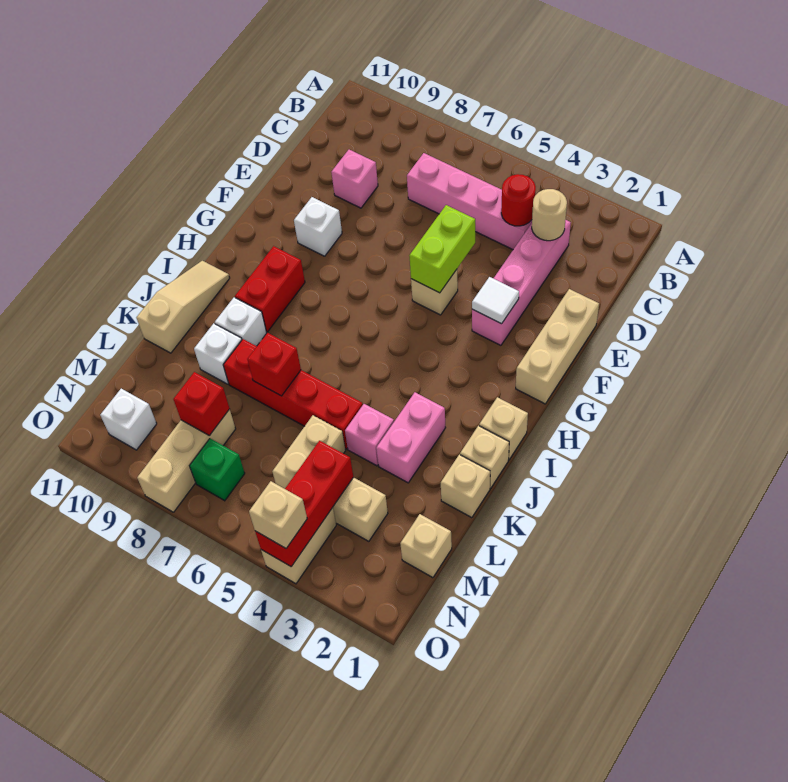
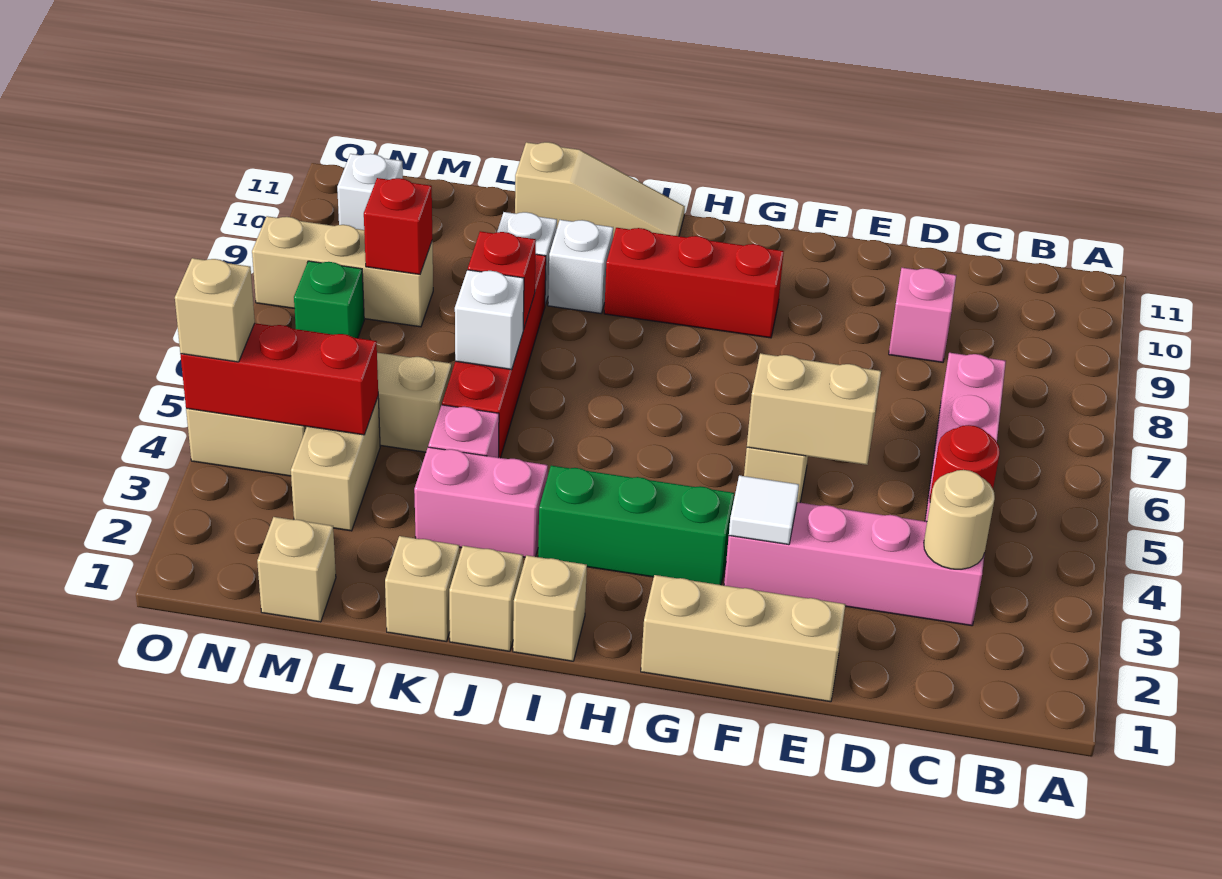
lime brick E5:F5 level 2 -> tan brick E5:F5 level 2
white brick F9 level 1 -> white brick K6 level 2
none -> green brick G3:I3 level 1
red brick H9:I9 level 1 -> red brick G9:I9 level 1

